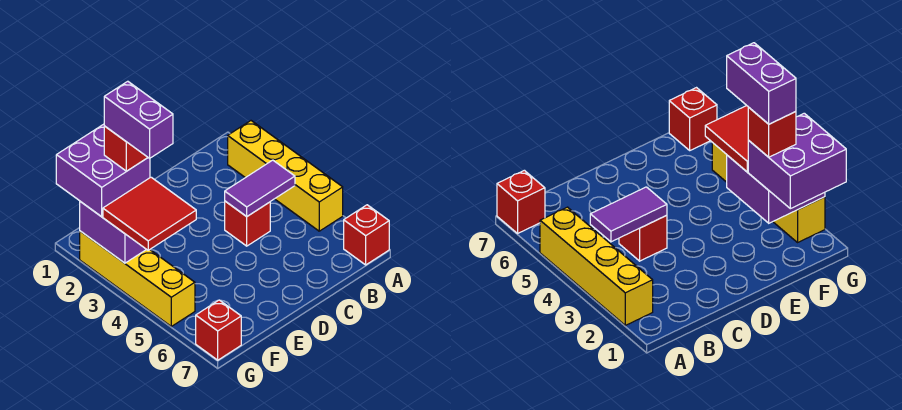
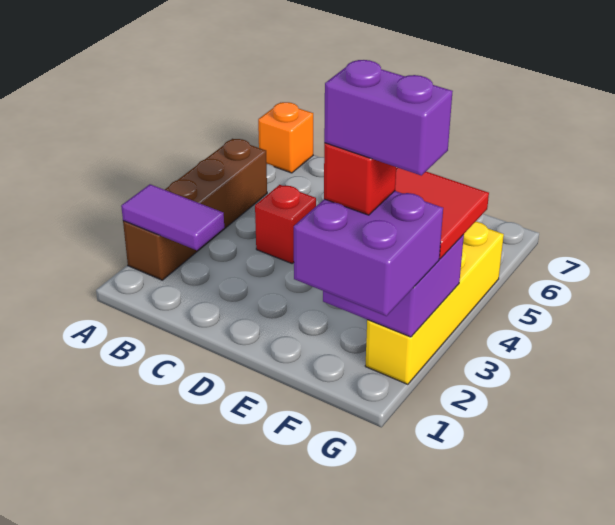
yellow brick A2:A5 level 1 -> brown brick A2:A5 level 1
red brick A7 level 1 -> orange brick A7 level 1
purple tile B4:C4 level 2 -> purple tile A2:B2 level 2
purple brick F2:F3 level 5 -> purple brick F2:G2 level 5
red brick G7 level 1 -> none

